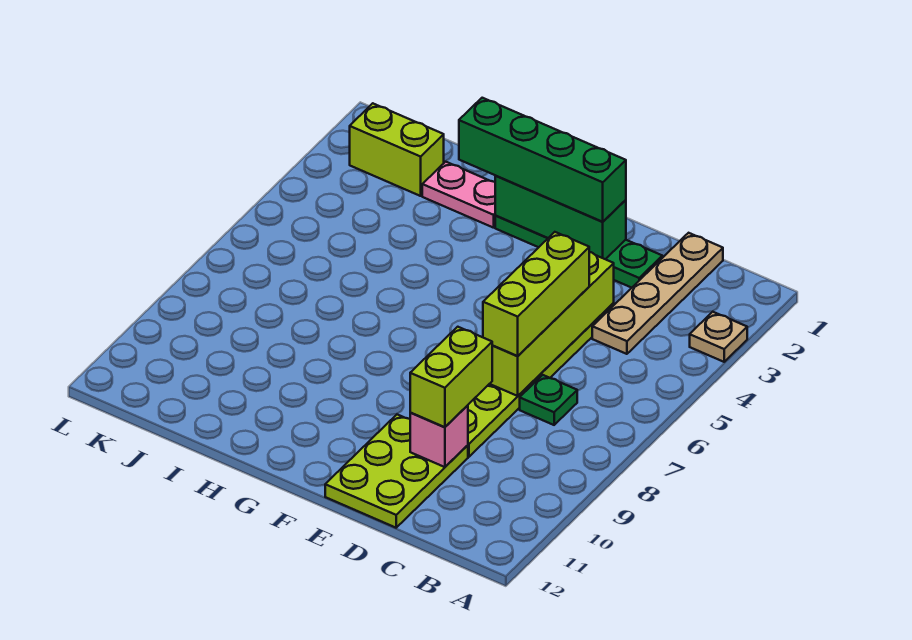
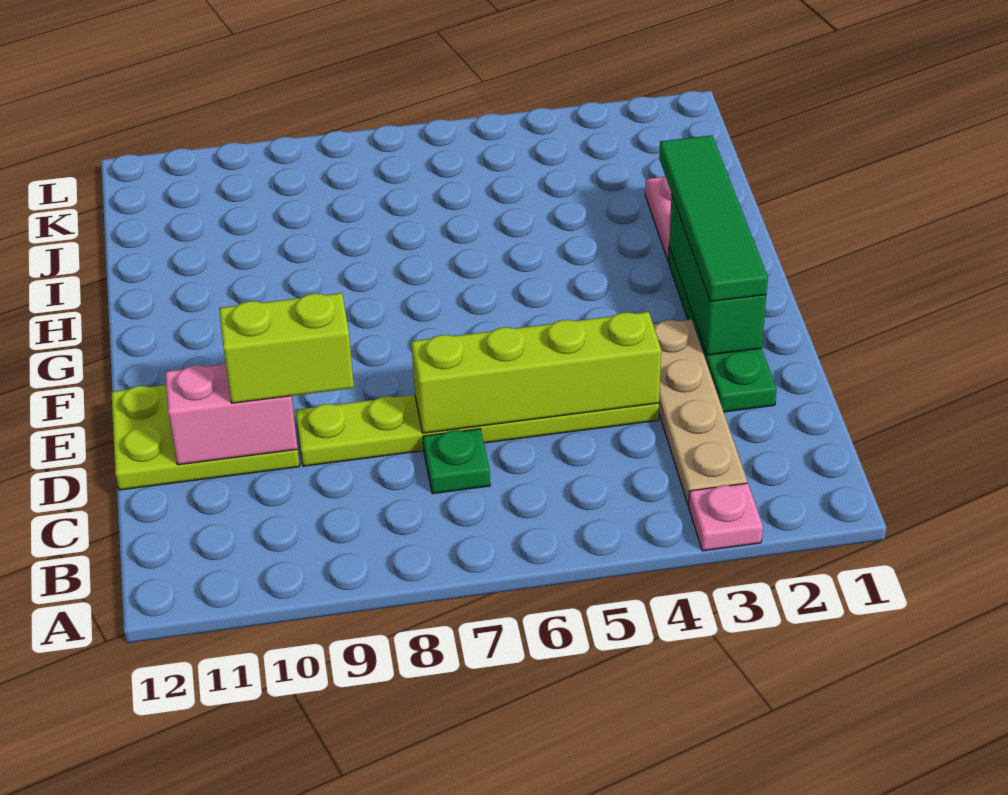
tan plate A3 level 1 -> pink plate A3 level 1
tan plate C1:C4 level 1 -> tan plate B3:E3 level 1
lime brick D5:D7 level 3 -> none
pink brick D10 level 2 -> pink brick D10:D11 level 2
green brick E2:H2 level 3 -> green tile E2:H2 level 3
lime brick J2:K2 level 1 -> none

